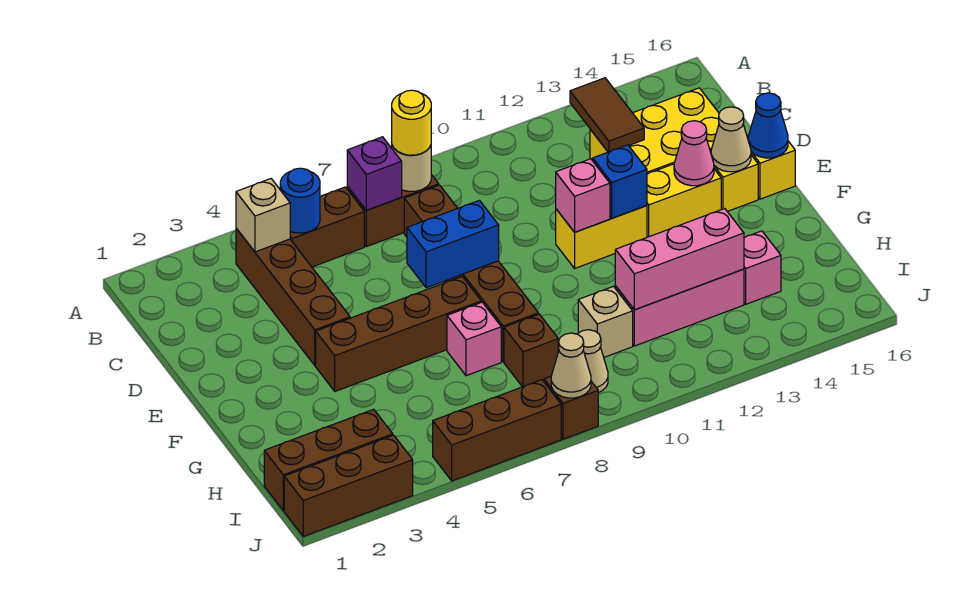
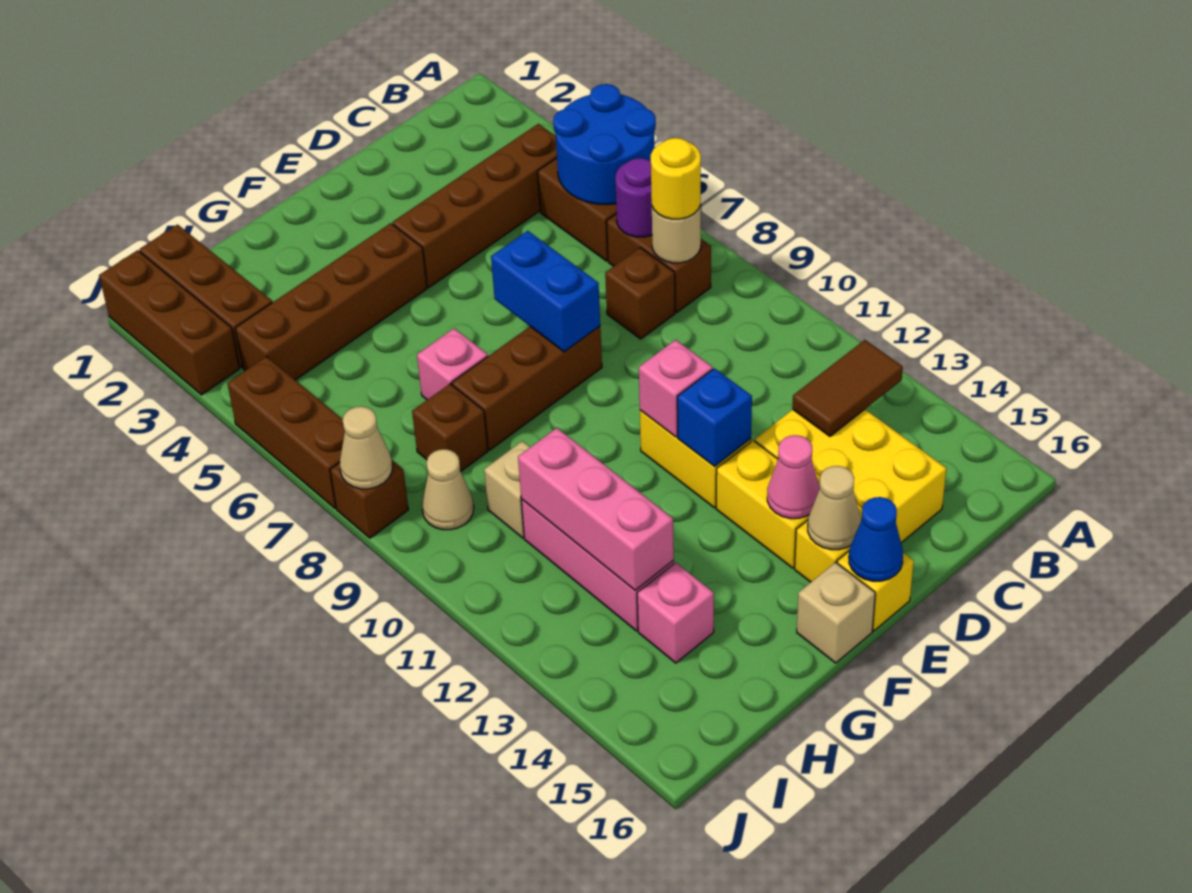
tan brick B4 level 2 -> tan brick F16 level 1
blue round brick B5 level 2 -> blue round brick A5:B6 level 2
purple brick B7 level 2 -> purple round brick B7 level 2
brown brick F4:F7 level 1 -> brown brick F4:I4 level 1

